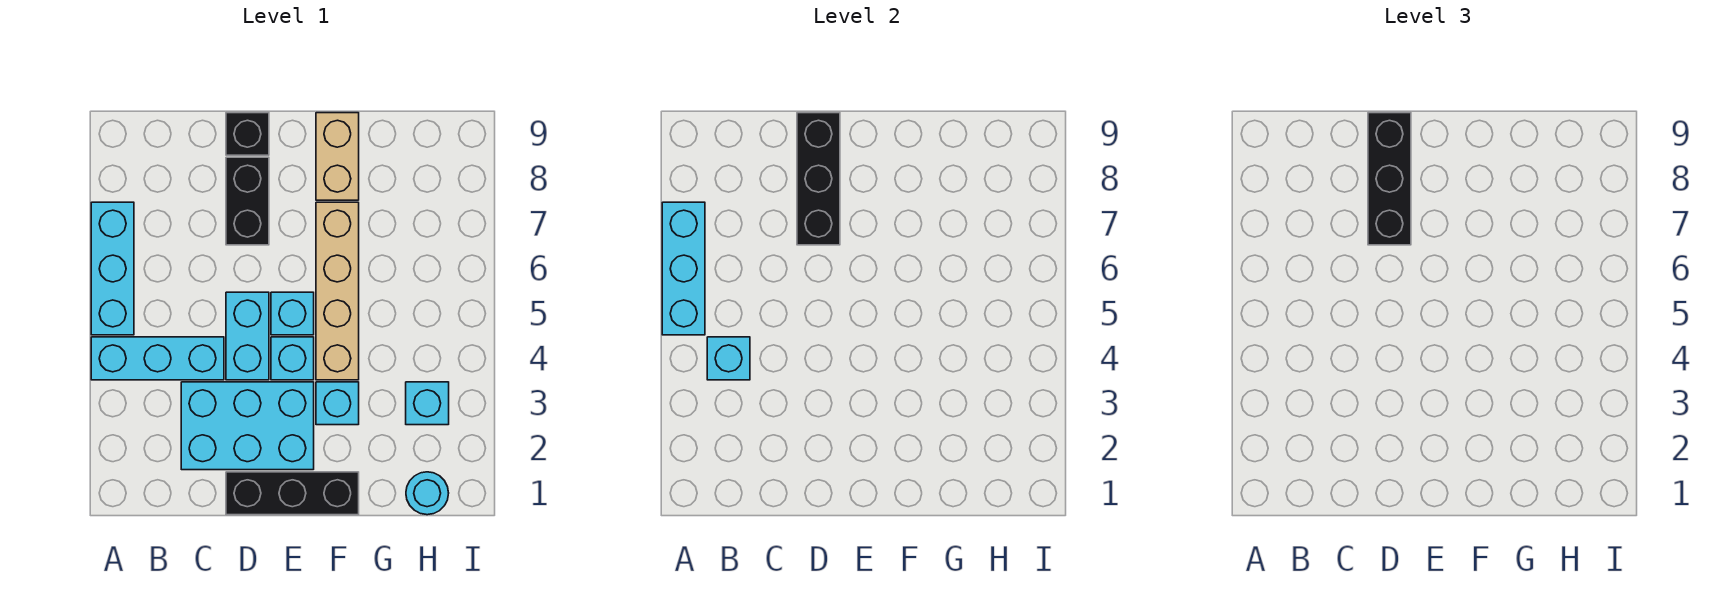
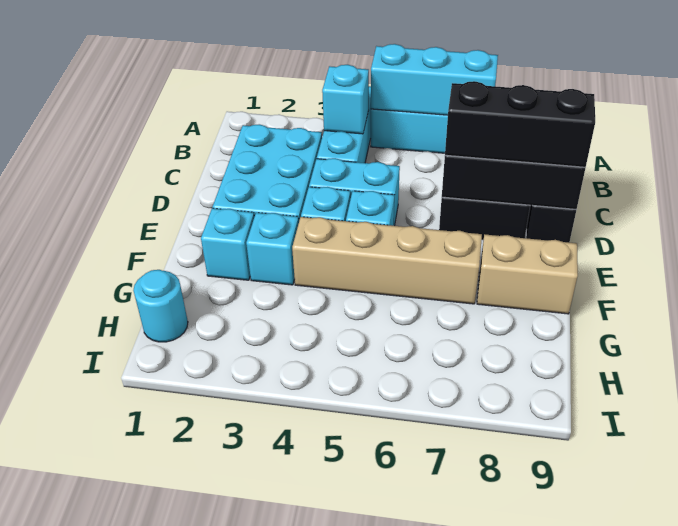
black brick D1:F1 level 1 -> none
cyan brick H3 level 1 -> cyan brick F2 level 1

